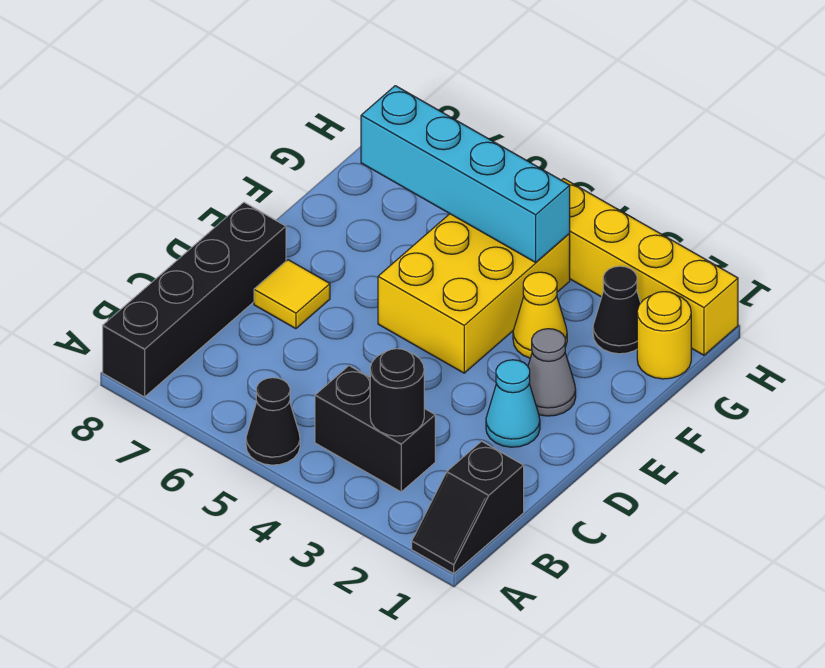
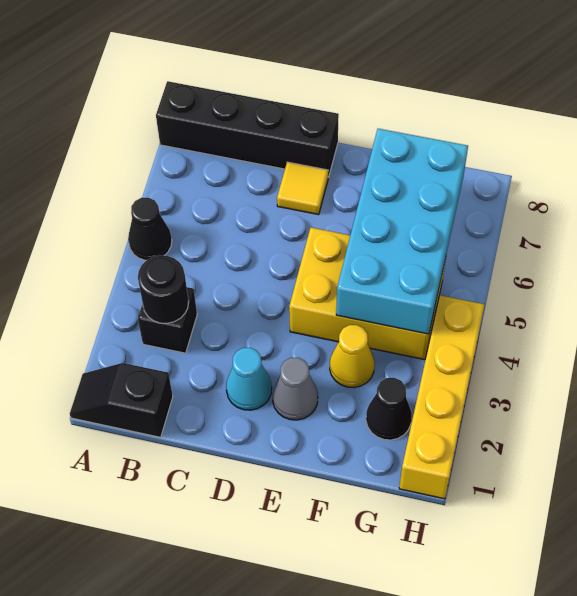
black brick B3:B4 level 1 -> black brick B3 level 1
yellow round brick G1 level 1 -> none
cyan brick G4:G7 level 2 -> cyan brick F4:G7 level 2

